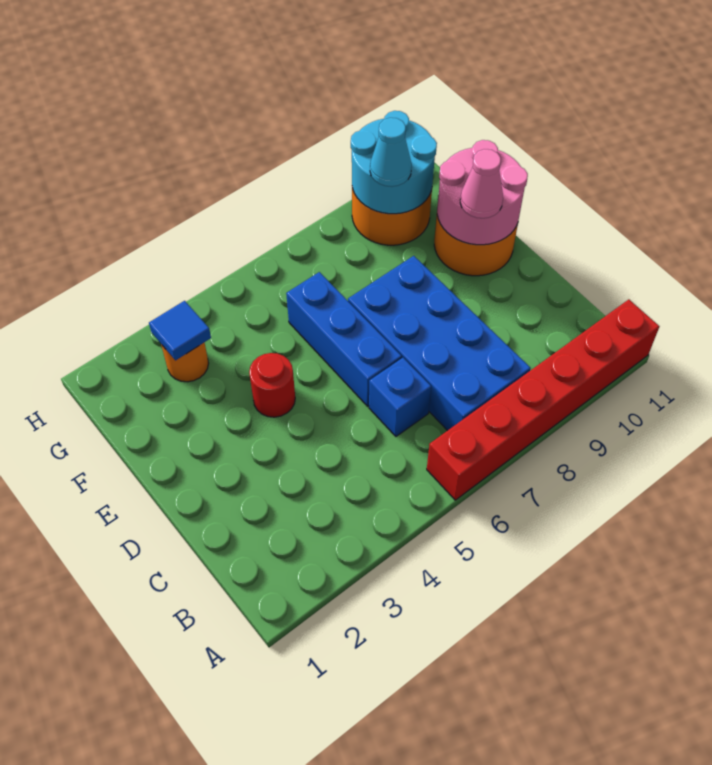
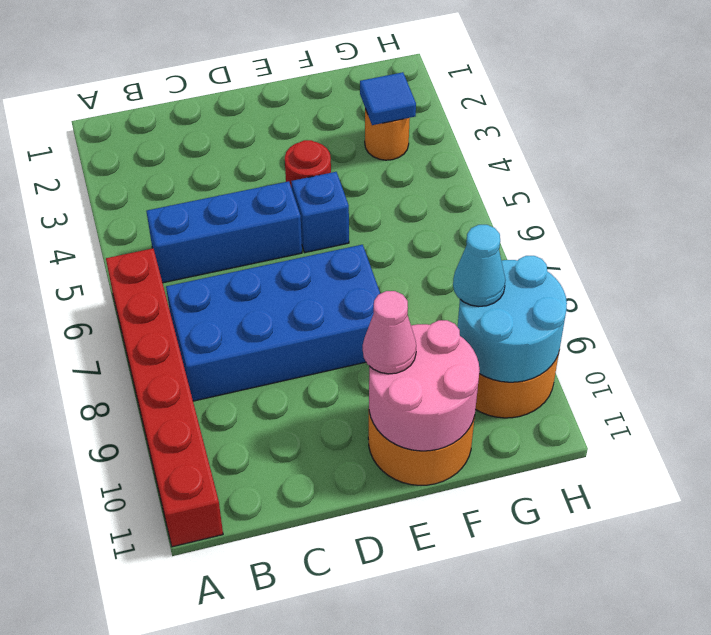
blue brick C6 level 1 -> blue brick E5 level 1
blue brick D6:F6 level 1 -> blue brick B5:D5 level 1

